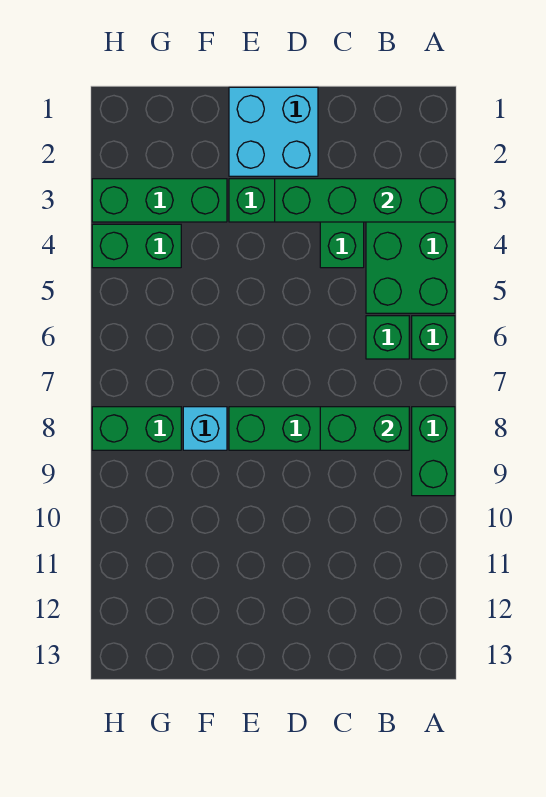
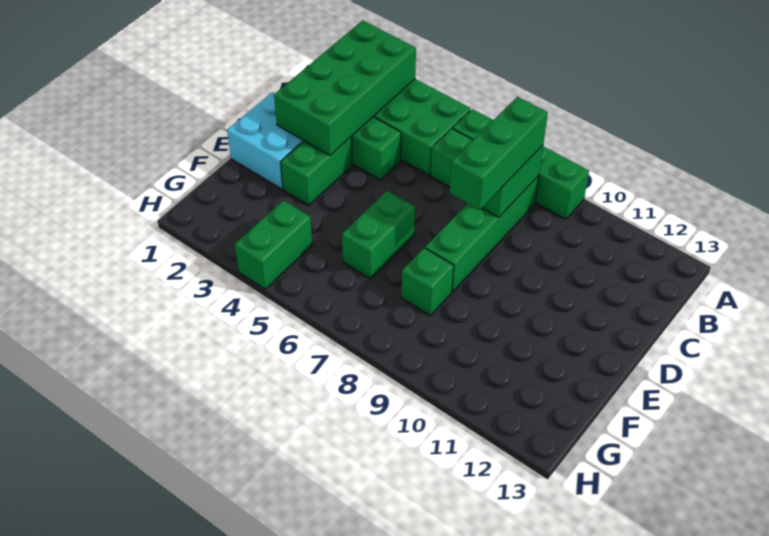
green brick A3:D3 level 2 -> green brick A2:D3 level 2
green brick F3:H3 level 1 -> green brick B8:D8 level 3
cyan brick F8 level 1 -> green brick F8 level 1
green brick G8:H8 level 1 -> green brick E6:F6 level 1

